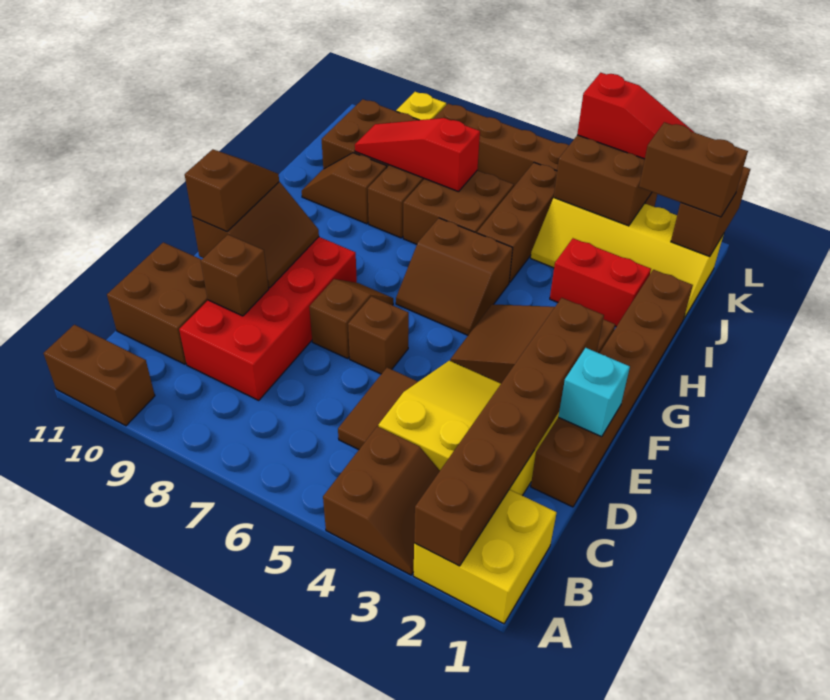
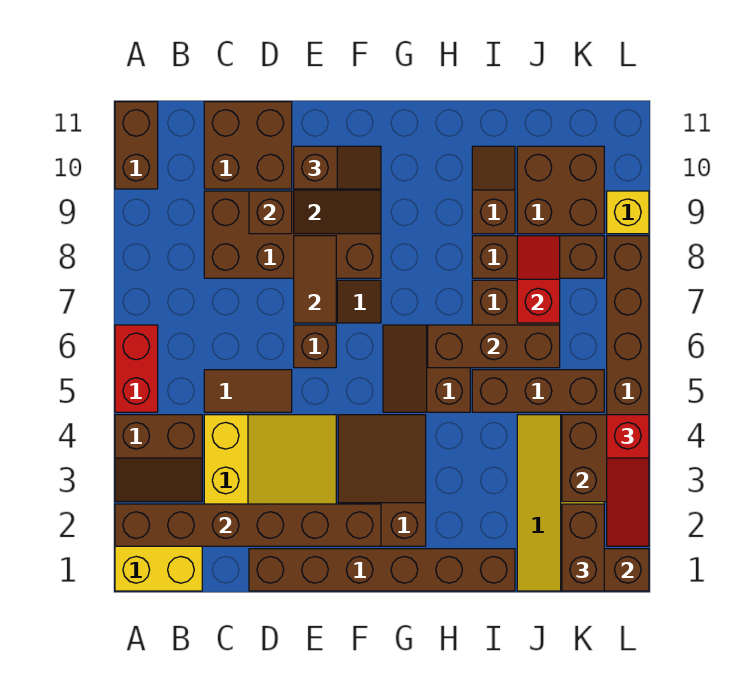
red brick C8:F9 level 1 -> brown brick C8:F9 level 1
cyan brick E1 level 2 -> none
none -> brown tile E7:E8 level 2
none -> brown brick H6:J6 level 2
red brick I2:I3 level 1 -> red brick A5:A6 level 1
red slope J7:J9 level 2 top 7 -> red slope J7:J8 level 2 top 7

